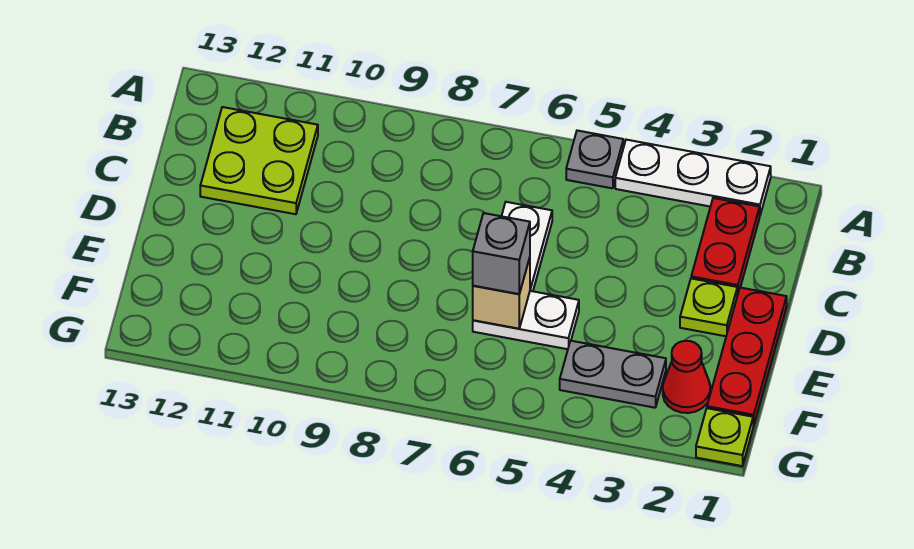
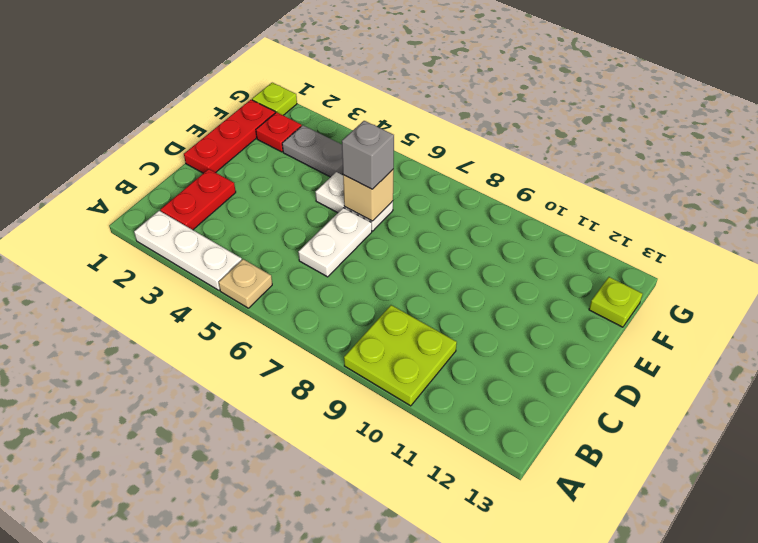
grey plate A5 level 1 -> tan plate A5 level 1
lime plate B11:C12 level 1 -> lime plate A9:B10 level 1
lime plate D2 level 1 -> lime plate F13 level 1
red cone F2 level 1 -> red plate F2 level 1

